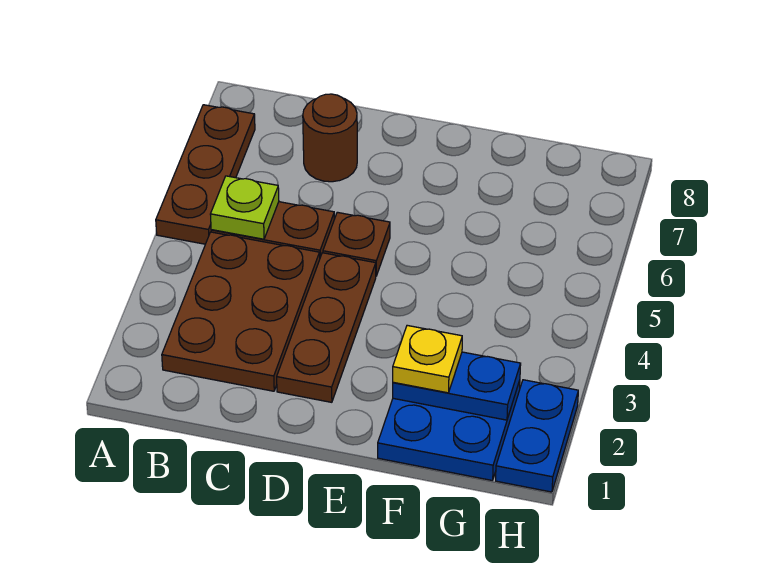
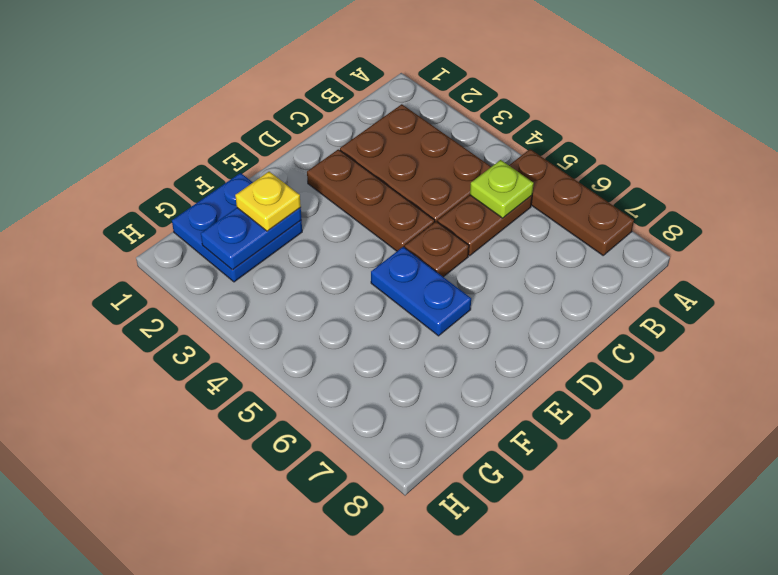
brown round brick C7 level 1 -> none
blue plate H1:H2 level 1 -> blue plate E5:E6 level 1

